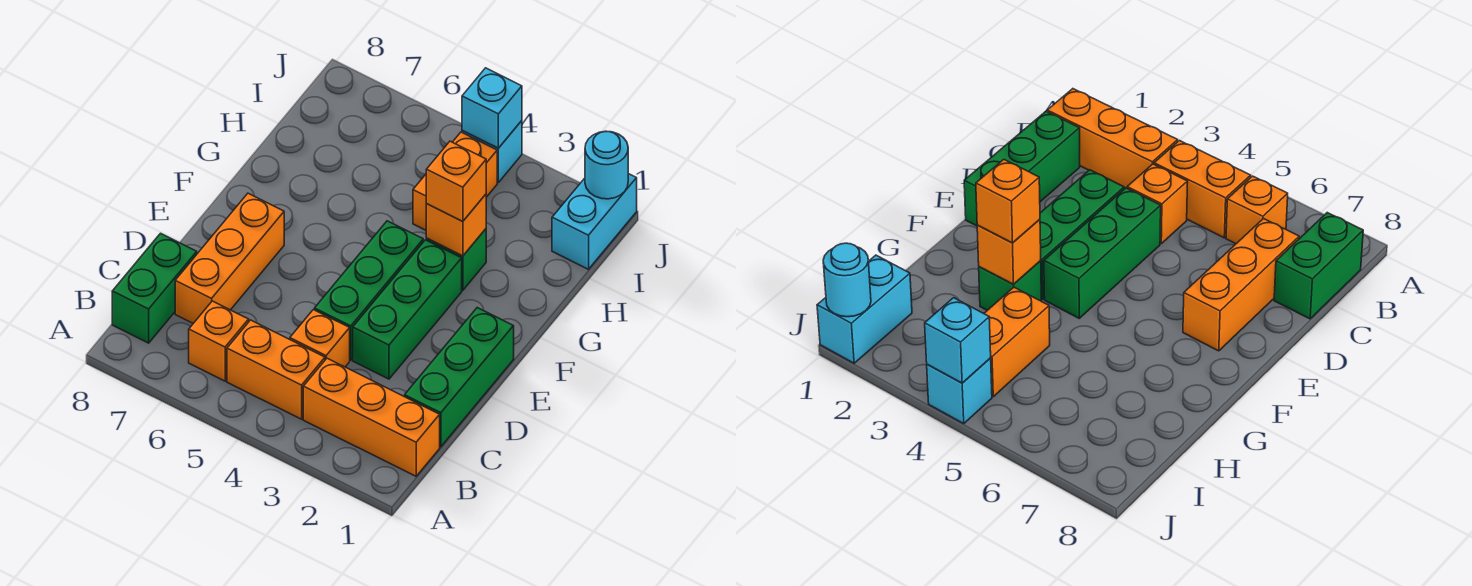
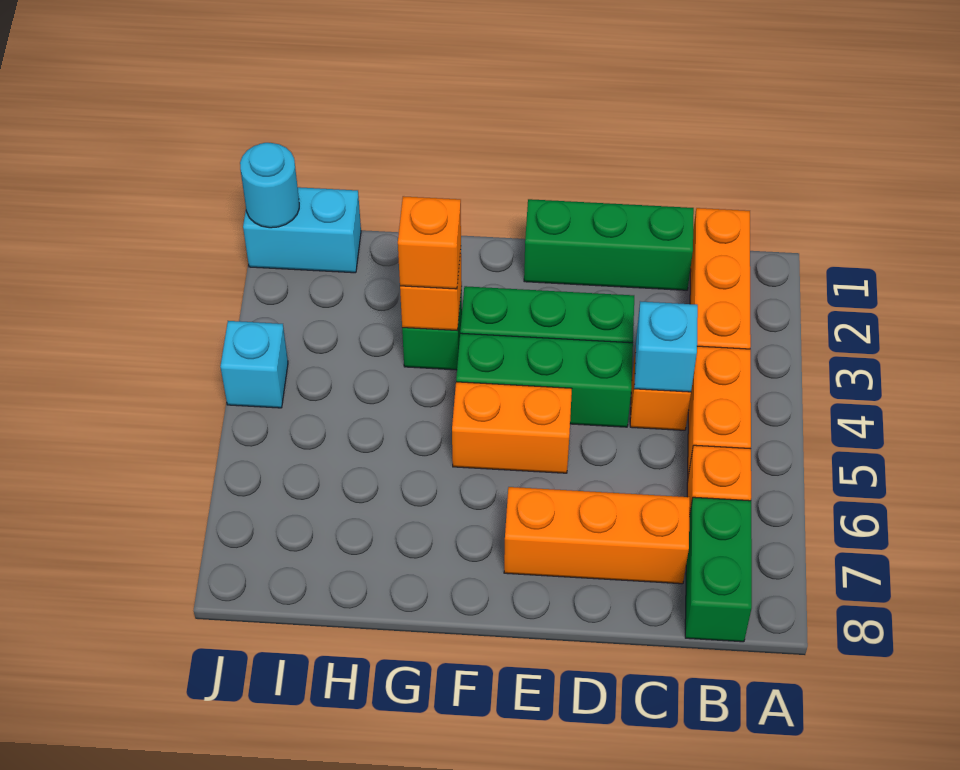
green brick B8:C8 level 1 -> green brick B7:B8 level 1
orange brick H4:I4 level 1 -> orange brick E5:F5 level 1
cyan brick J4 level 2 -> cyan brick C4 level 2

